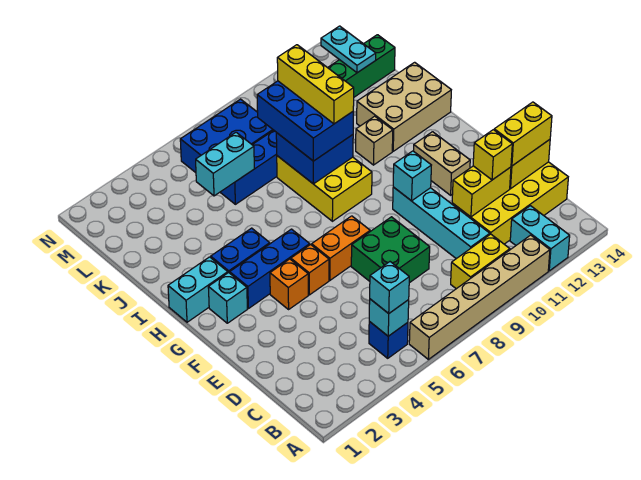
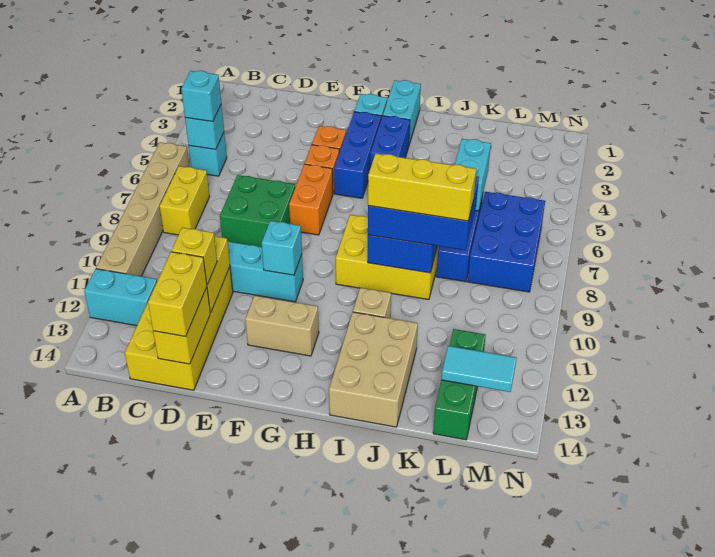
blue brick B5 level 1 -> cyan brick B5 level 1
yellow brick B9:B10 level 1 -> yellow brick B7:B8 level 1
cyan plate L13:M13 level 2 -> cyan tile L13:M13 level 2

